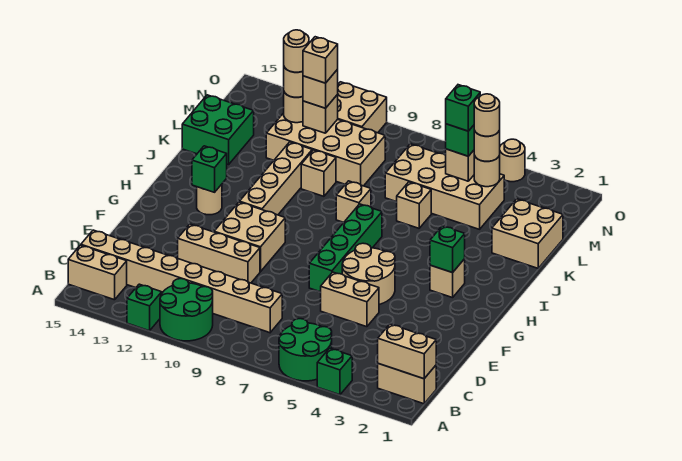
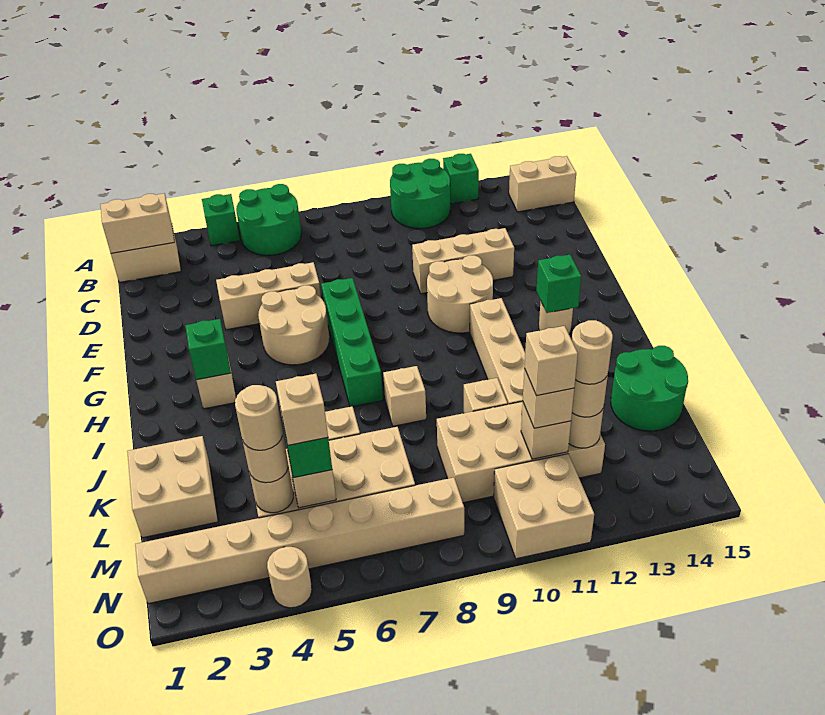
tan brick C8:C15 level 1 -> tan brick N1:N8 level 1
tan brick E5:E6 level 1 -> tan brick E4:E6 level 1
tan brick F10:G11 level 1 -> tan round brick F10:G11 level 1
green brick K14:L15 level 1 -> green round brick K14:L15 level 1
green brick M5 level 4 -> tan brick M5 level 4

